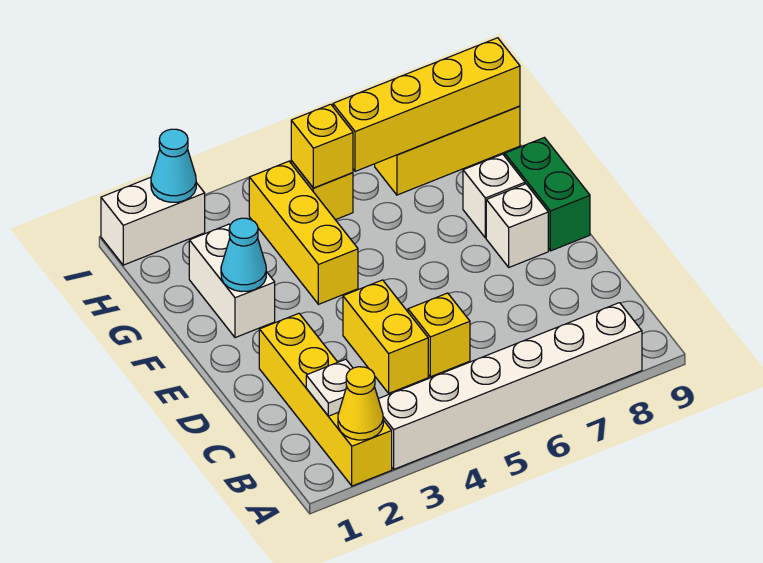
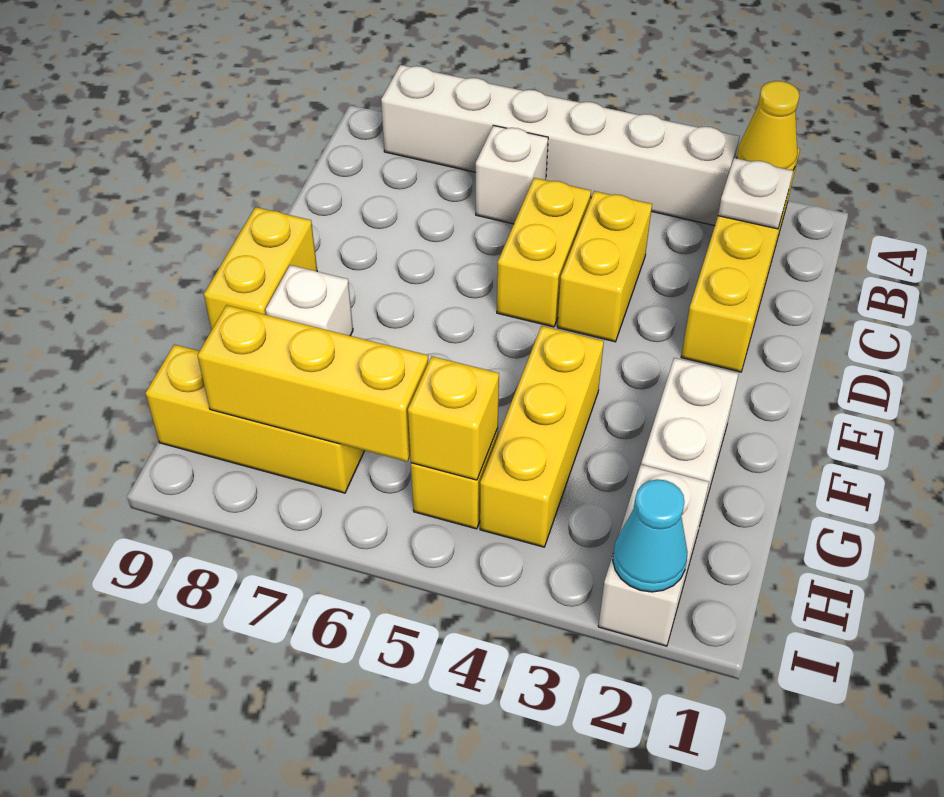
yellow brick C5 level 1 -> yellow brick C5:D5 level 1
white brick E8 level 1 -> white brick B6 level 1
green brick E9:F9 level 1 -> yellow brick E9:F9 level 1
cyan cone F2 level 2 -> none
yellow brick H6:H9 level 2 -> yellow brick H6:H8 level 2
white brick I1:I2 level 1 -> white brick H2:I2 level 1

